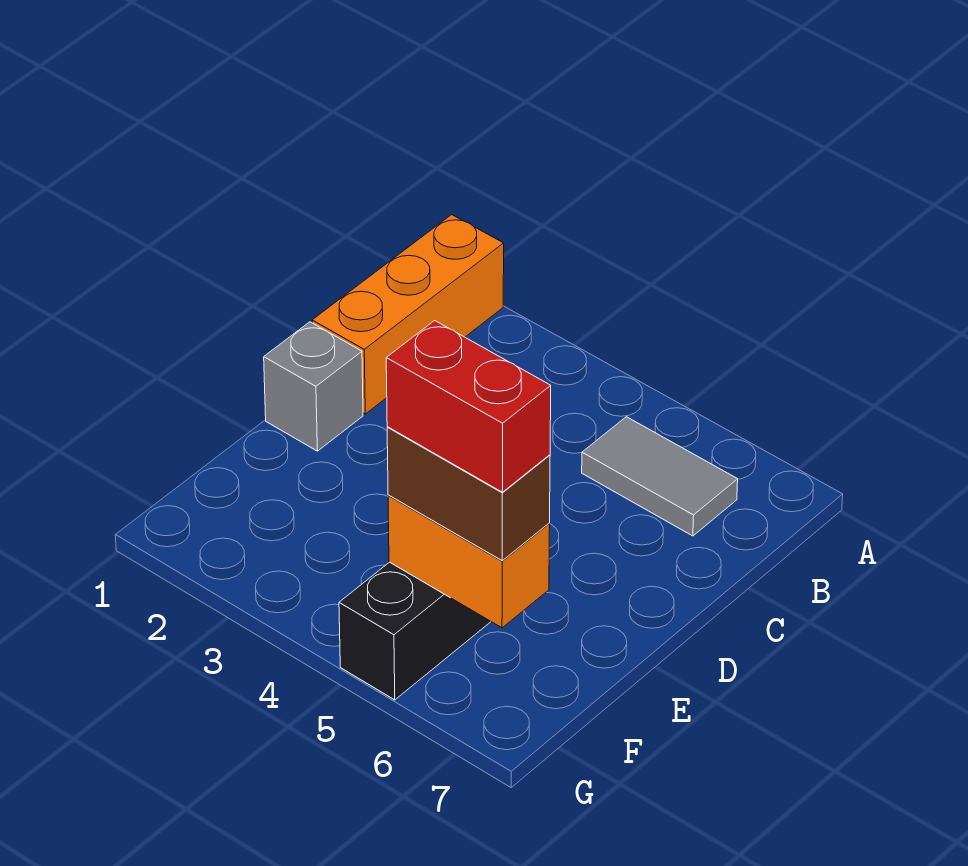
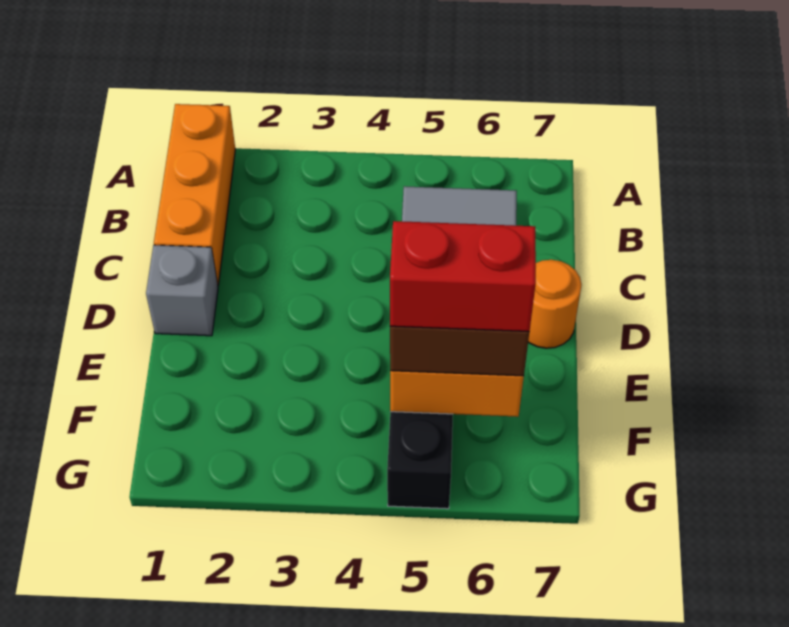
none -> orange round brick D7 level 1

